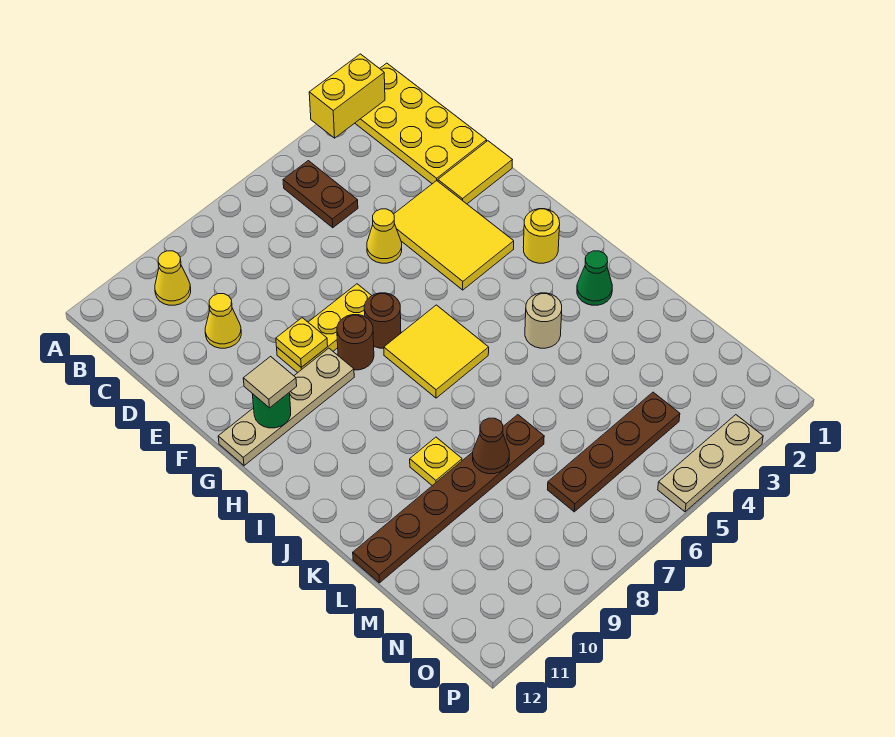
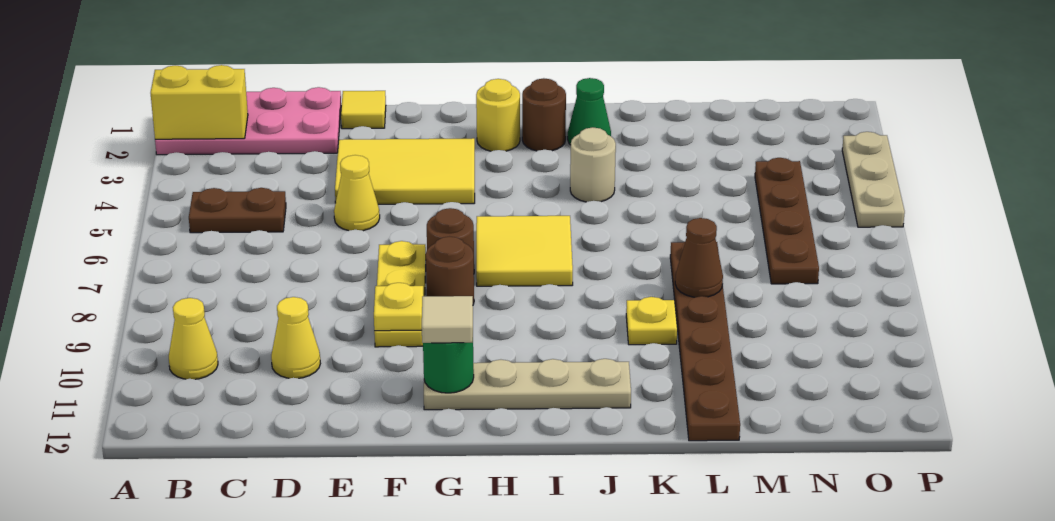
yellow plate A1:D2 level 1 -> pink plate A1:D2 level 1
yellow brick A2:A3 level 2 -> yellow brick A2:B2 level 2
yellow tile E1:E2 level 1 -> yellow tile E1 level 1
tan plate G9:G12 level 1 -> tan plate G11:J11 level 1
none -> brown round brick I2 level 1

